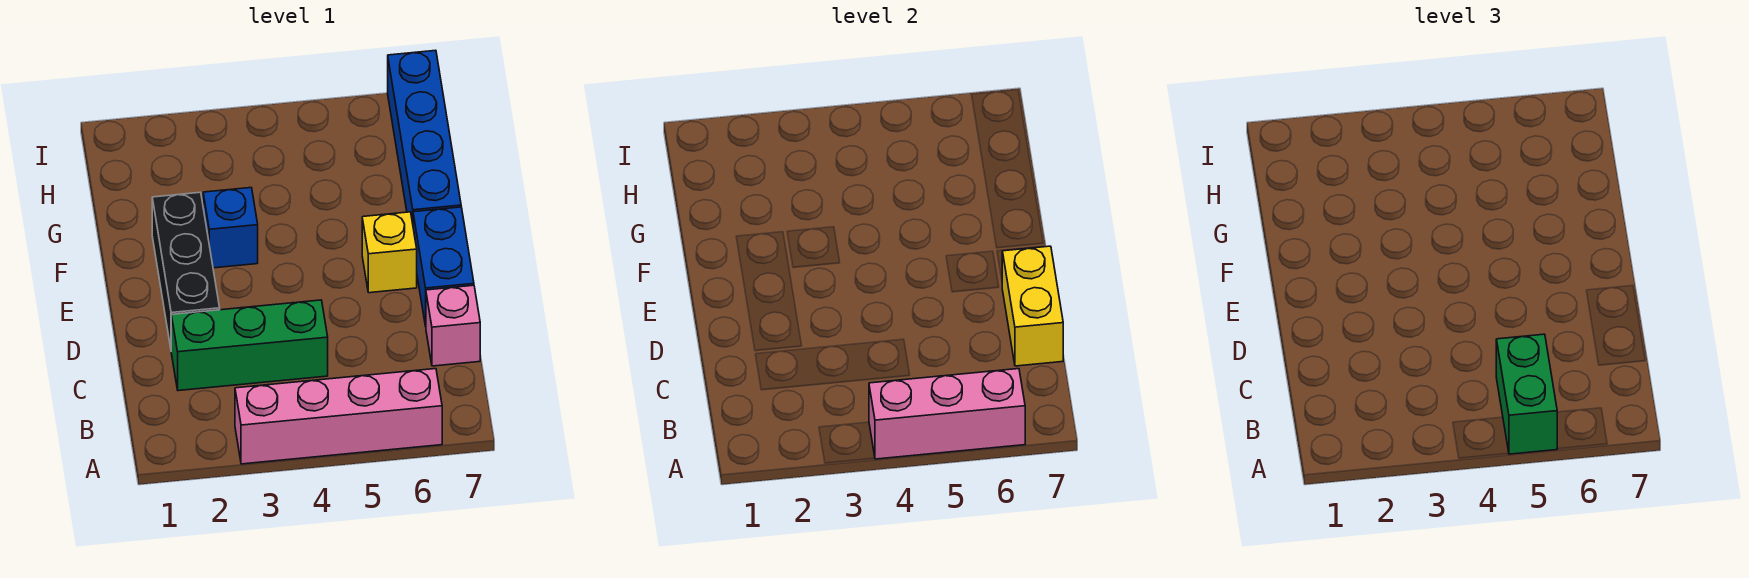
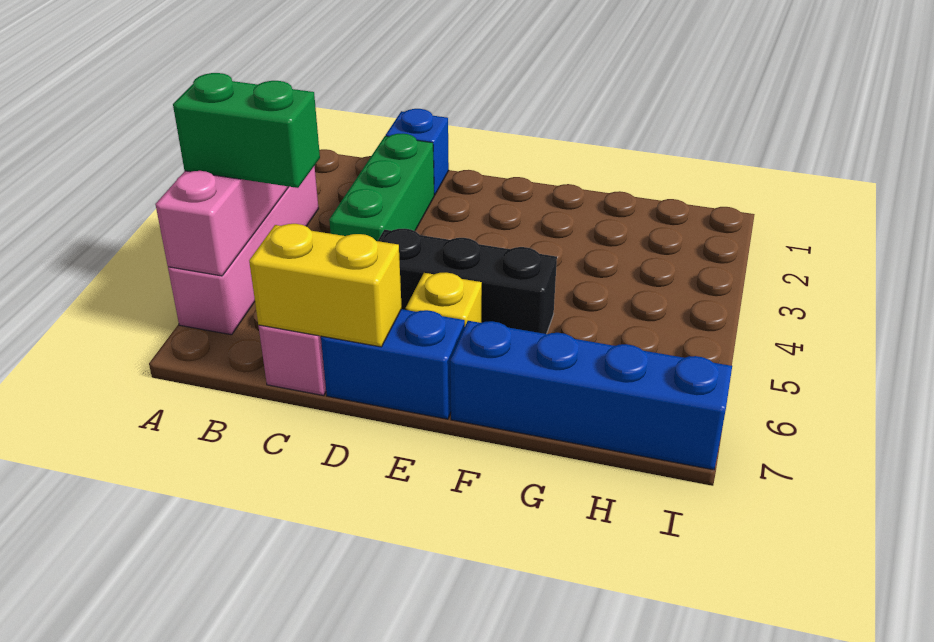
black brick D2:F2 level 1 -> black brick D5:F5 level 1
blue brick F3 level 1 -> blue brick C1 level 1

